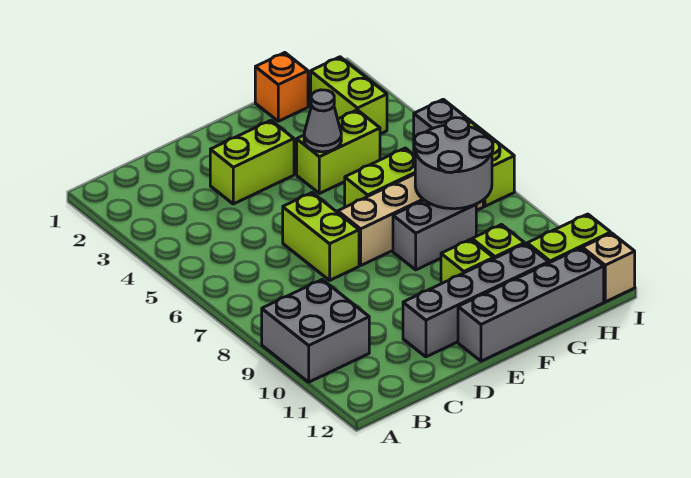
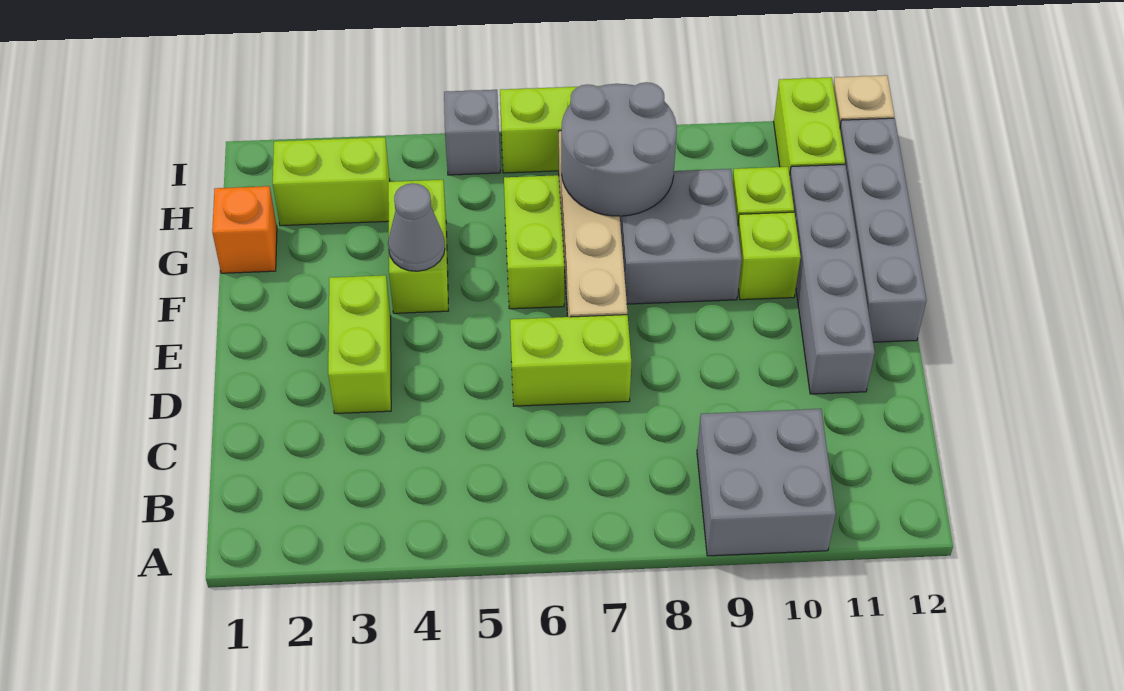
grey brick F8:G8 level 1 -> grey brick F8:G9 level 1

